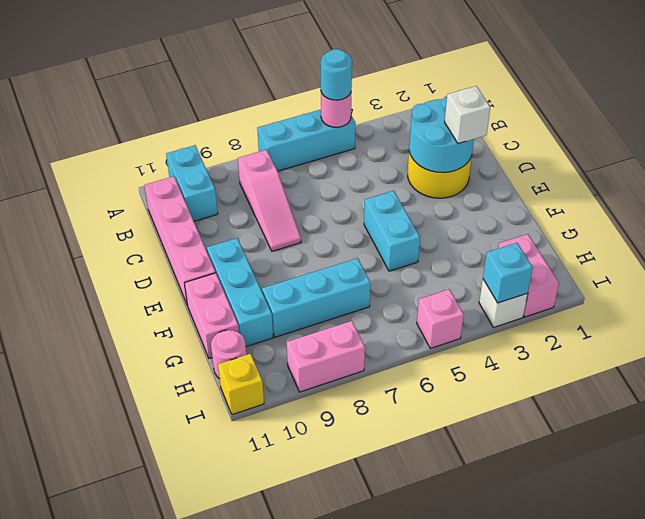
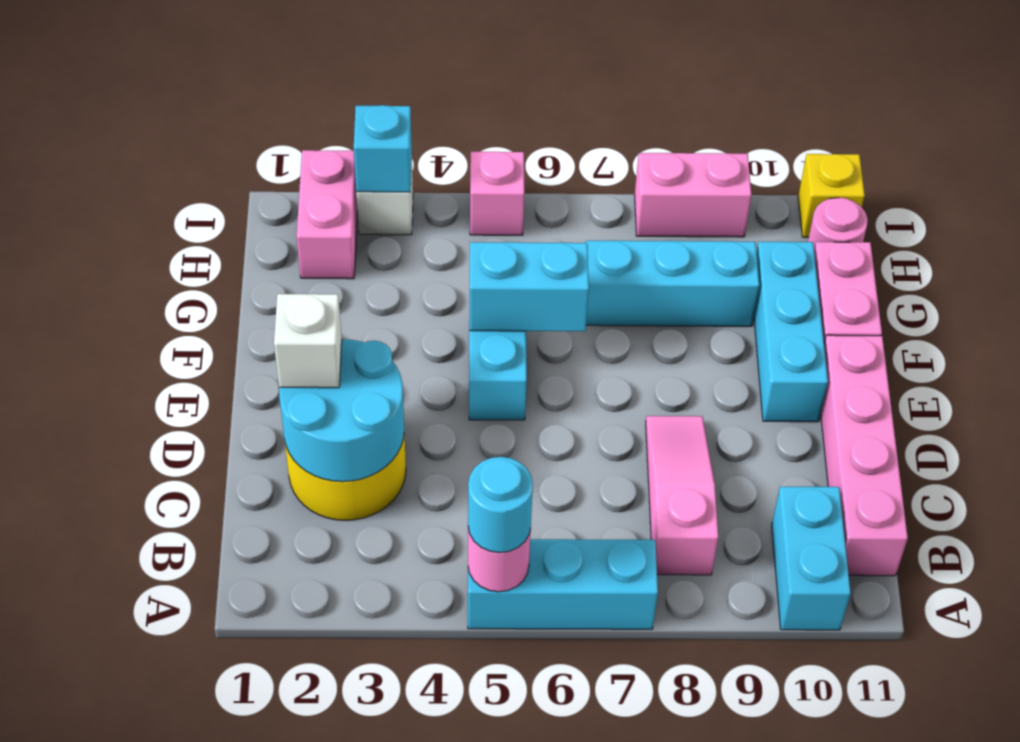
none -> cyan brick F5:F6 level 2

